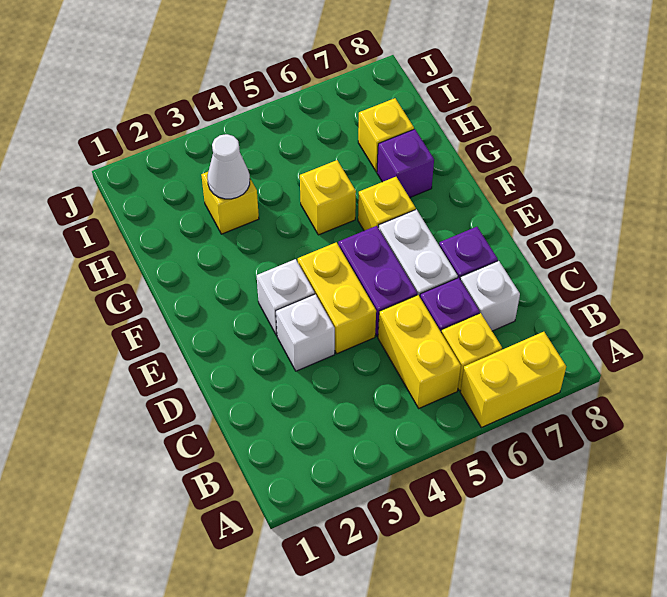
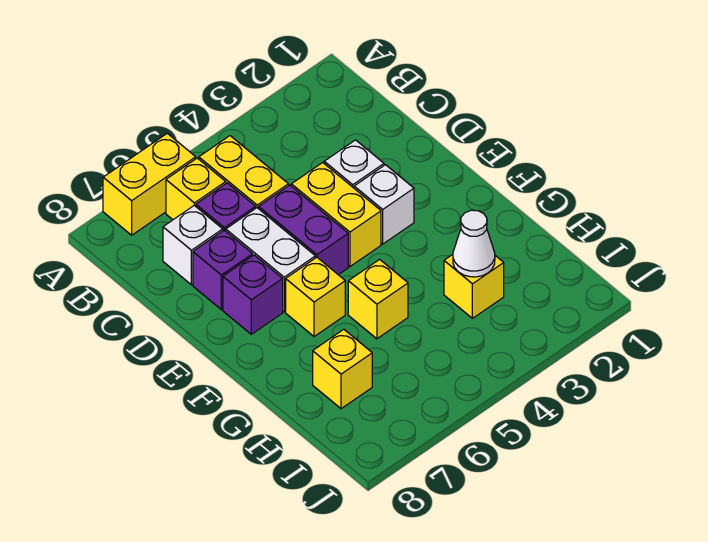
purple brick G7 level 1 -> purple brick E7 level 1

